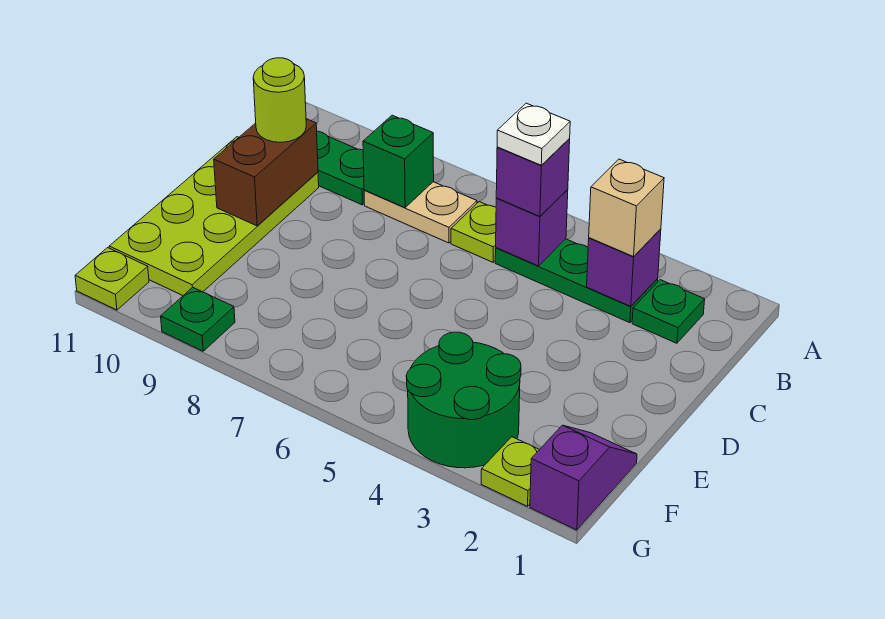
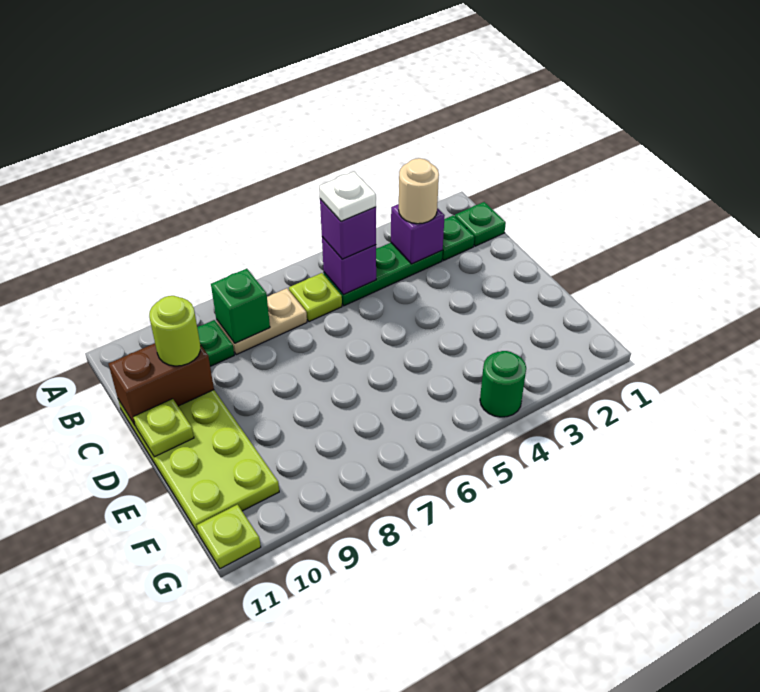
tan brick B3 level 3 -> tan round brick B3 level 3
brown brick C10:D10 level 2 -> brown brick C10:C11 level 2
purple slope F1:G1 level 1 top G -> none
green round brick F3:G4 level 1 -> green round brick G4 level 1
lime plate G2 level 1 -> lime plate D11 level 2
green plate G9 level 1 -> green plate B1 level 1

